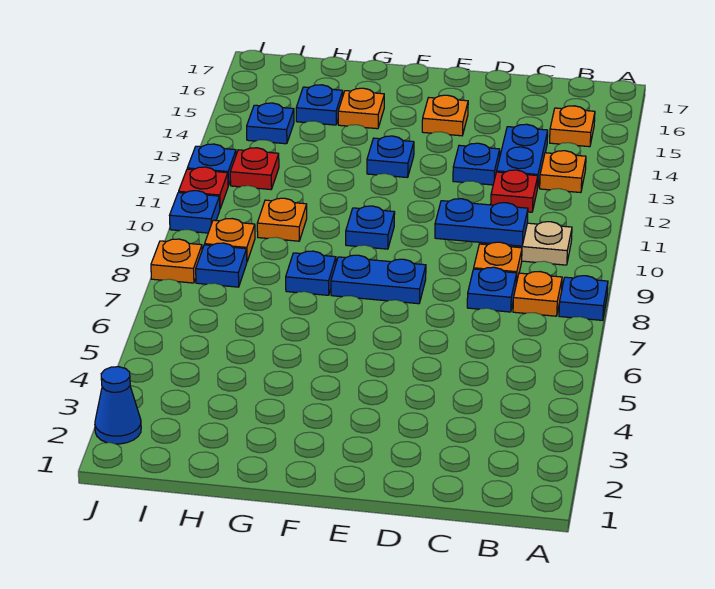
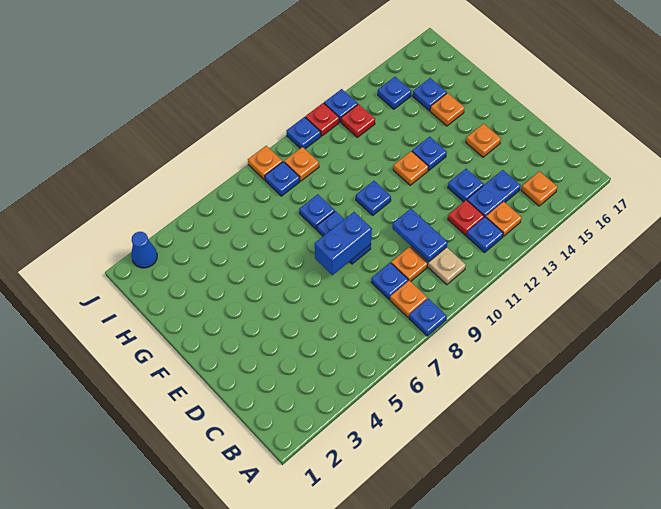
none -> blue plate B12 level 1
none -> blue brick E7:E8 level 2
orange plate H10 level 1 -> orange plate F12 level 1

